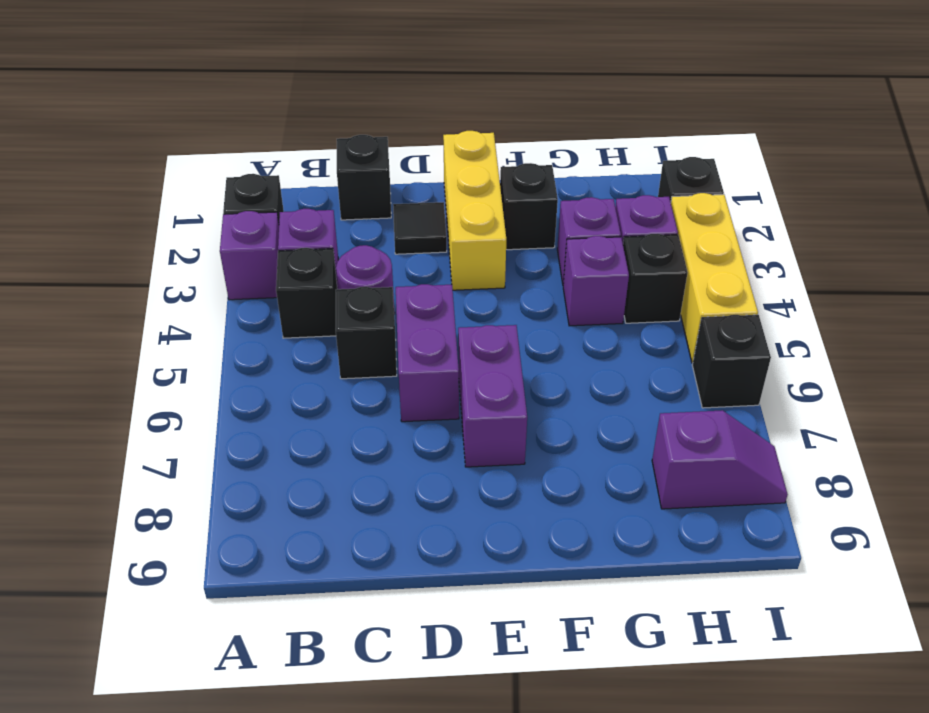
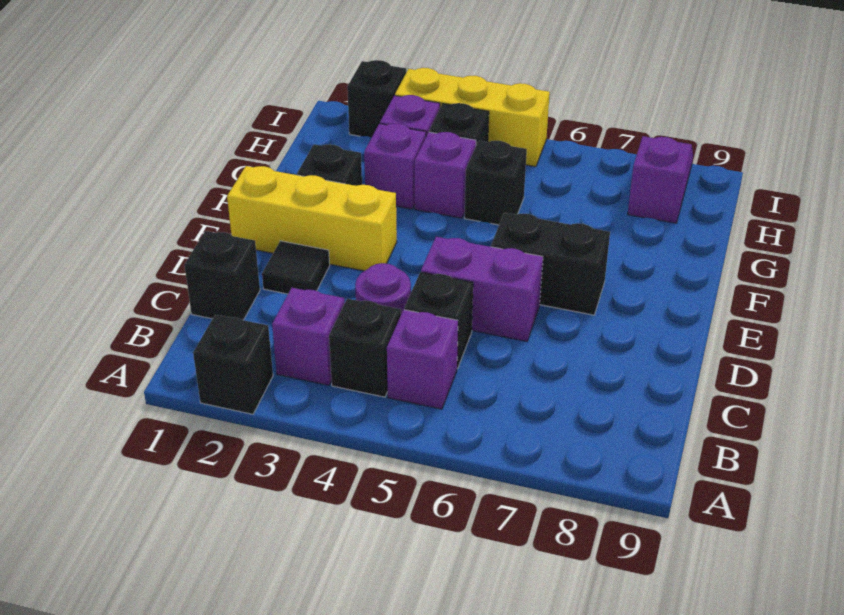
purple brick A3 level 1 -> purple brick B5 level 1
purple brick E6:E7 level 1 -> black brick E6:E7 level 1
black brick I6 level 1 -> black brick G5 level 1

